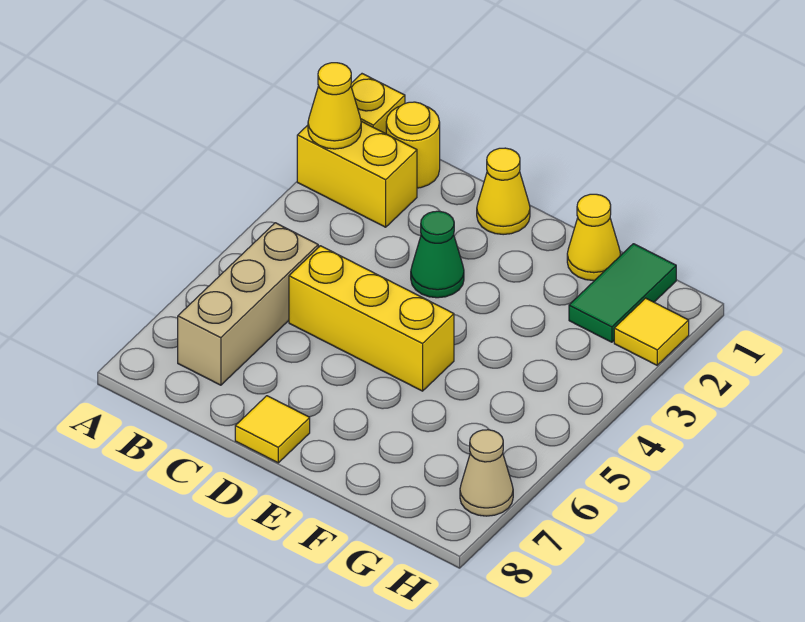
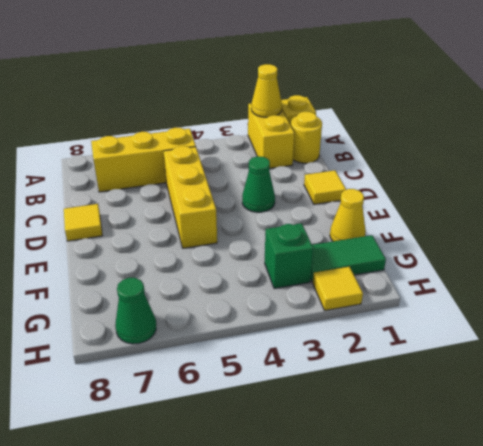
tan brick B5:B7 level 1 -> yellow brick B5:B7 level 1
yellow cone D1 level 1 -> yellow tile D1 level 1
none -> green brick G3 level 1
tan cone H7 level 1 -> green cone H7 level 1

